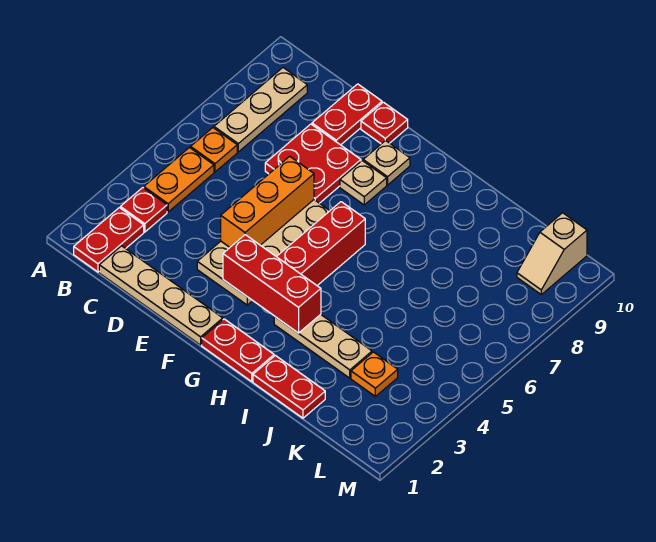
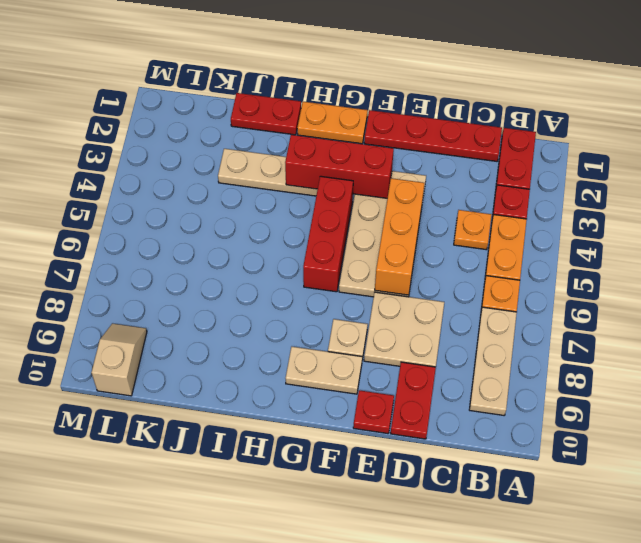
tan plate C1:F1 level 1 -> red plate C1:F1 level 1
red plate D7:E8 level 1 -> tan plate D7:E8 level 1
tan plate F9 level 1 -> tan plate F9:G9 level 1
red plate G1:H1 level 1 -> orange plate G1:H1 level 1
orange plate K3 level 1 -> orange plate C4 level 1

